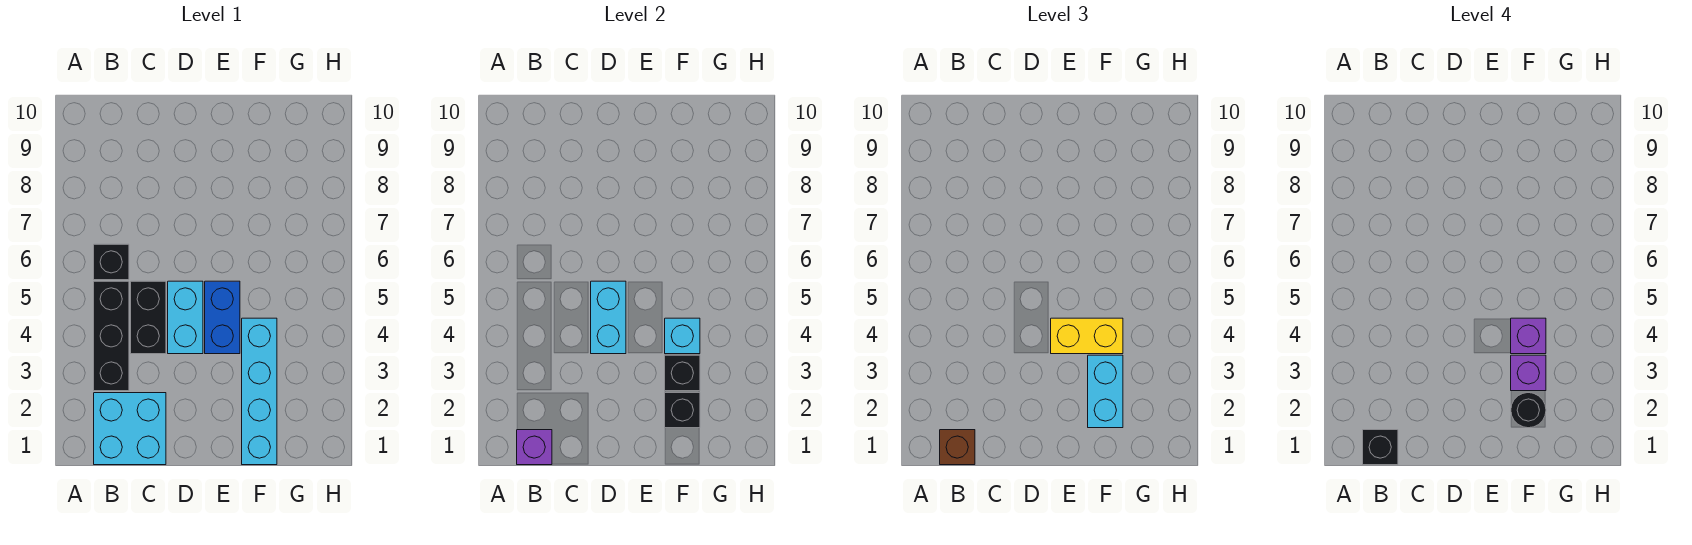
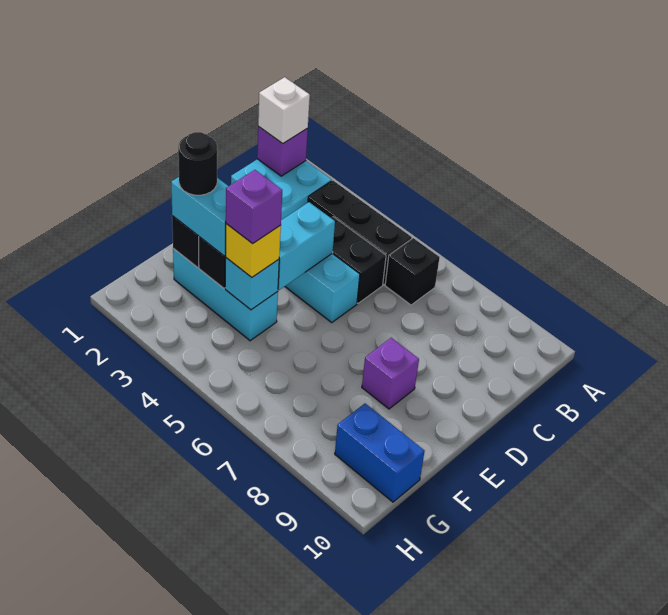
brown brick B1 level 3 -> white brick B1 level 3
black brick B1 level 4 -> none
cyan brick D4:D5 level 2 -> cyan brick D4:E4 level 2
blue brick E4:E5 level 1 -> blue brick G9:G10 level 1
yellow brick E4:F4 level 3 -> yellow brick F4 level 3
cyan brick F1:F4 level 1 -> cyan brick F2:F4 level 1
purple brick F3 level 4 -> purple brick E8 level 1

